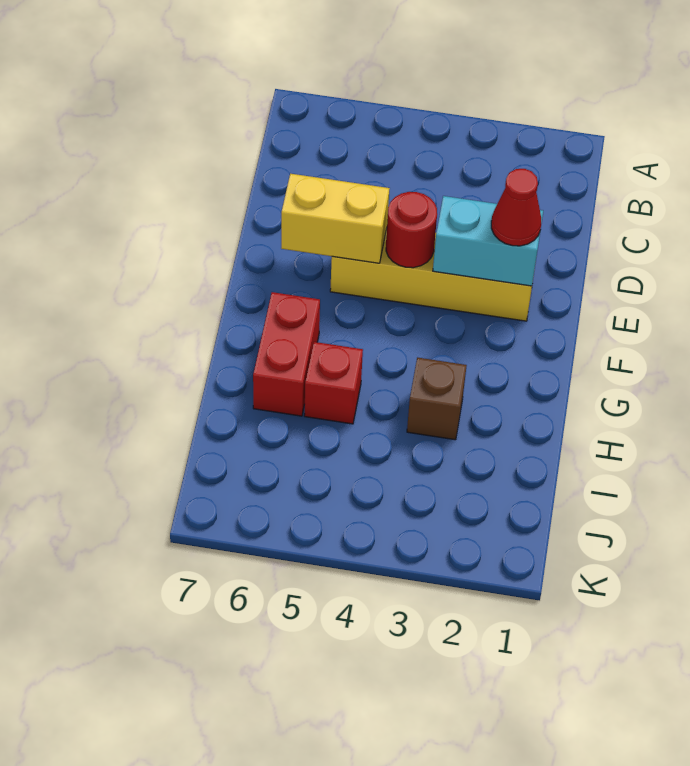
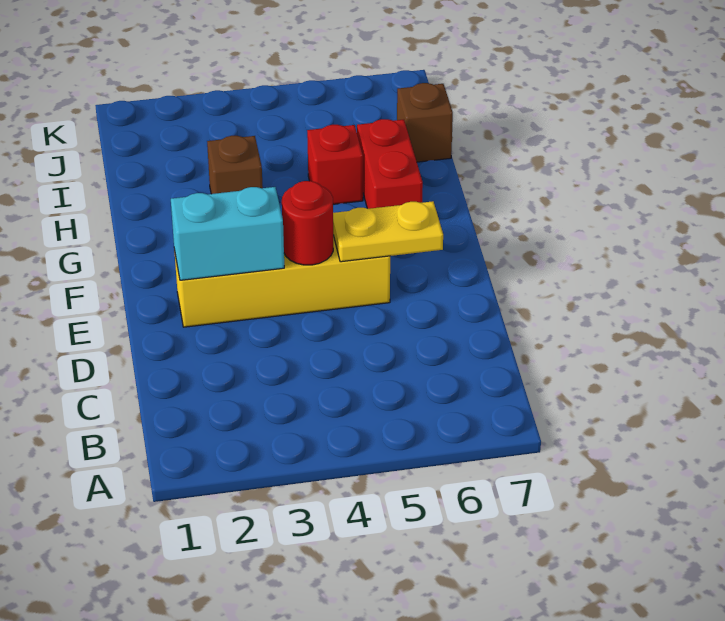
red cone E2 level 3 -> none
yellow brick E5:E6 level 2 -> yellow plate E5:E6 level 2
none -> brown brick I7 level 1

